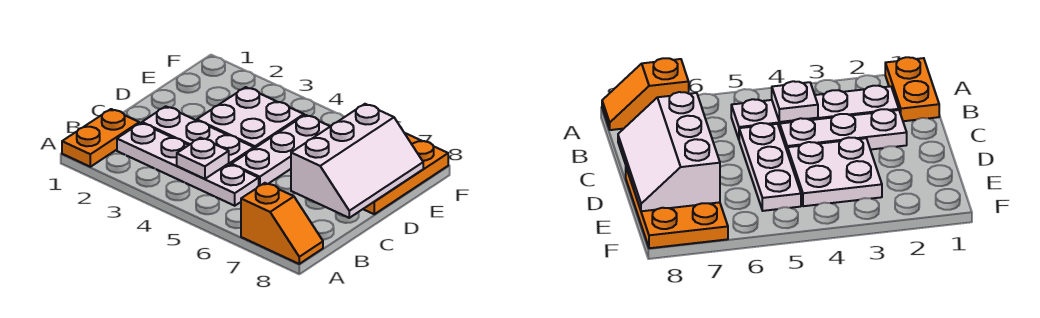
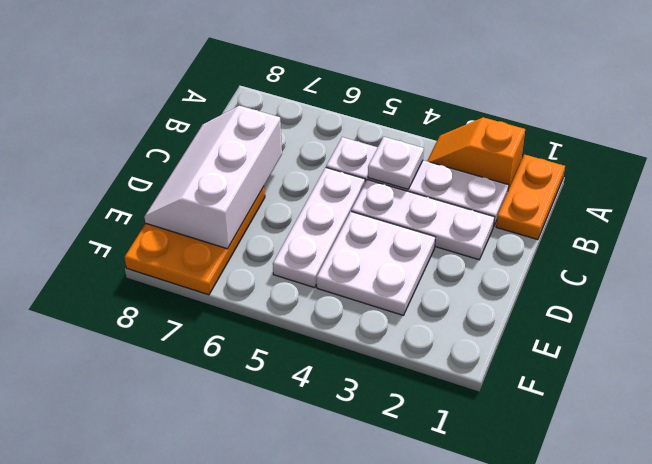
orange slope A7:A8 level 1 top 7 -> orange slope A2:A3 level 1 top 2

